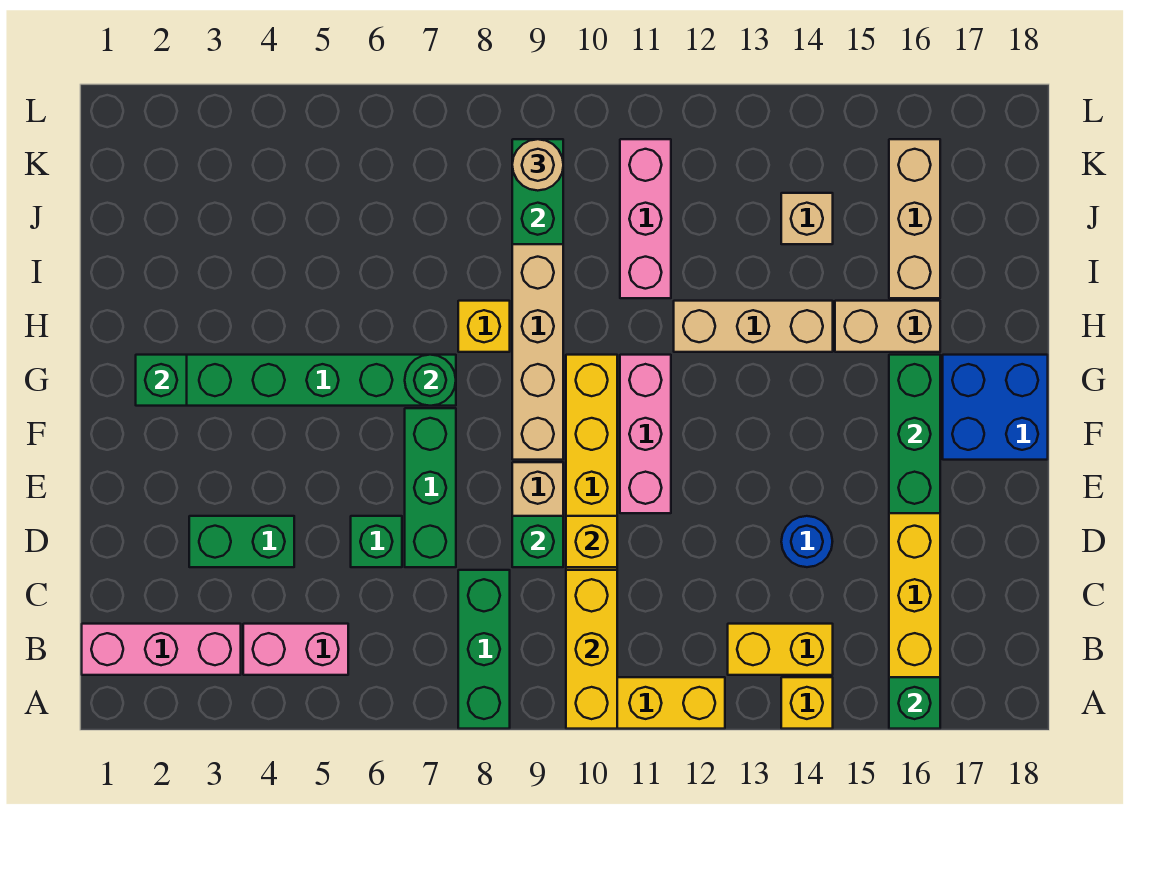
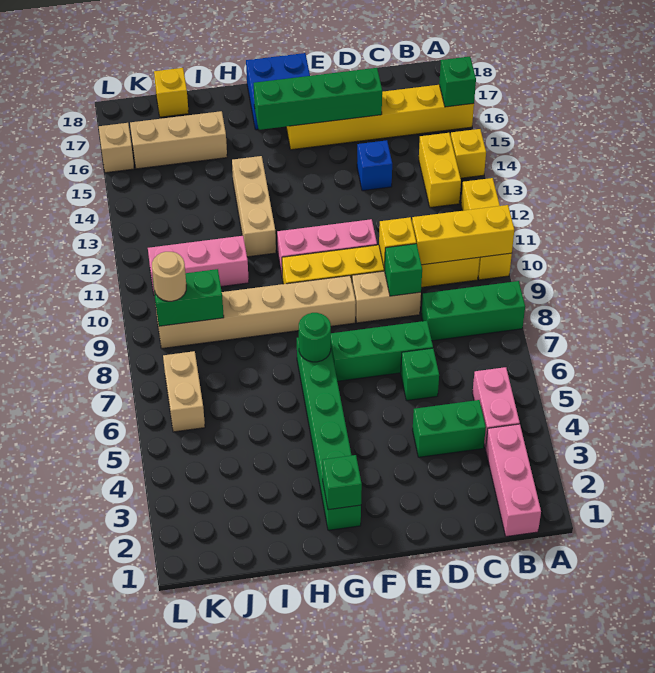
green brick D3:D4 level 1 -> green brick C4:D4 level 1
blue round brick D14 level 1 -> blue brick D14 level 1
green brick E16:G16 level 2 -> green brick D16:G16 level 2
yellow brick H8 level 1 -> yellow brick J18 level 1
tan brick H15:H16 level 1 -> tan brick K6:K7 level 1
tan brick J14 level 1 -> tan brick L16 level 1

